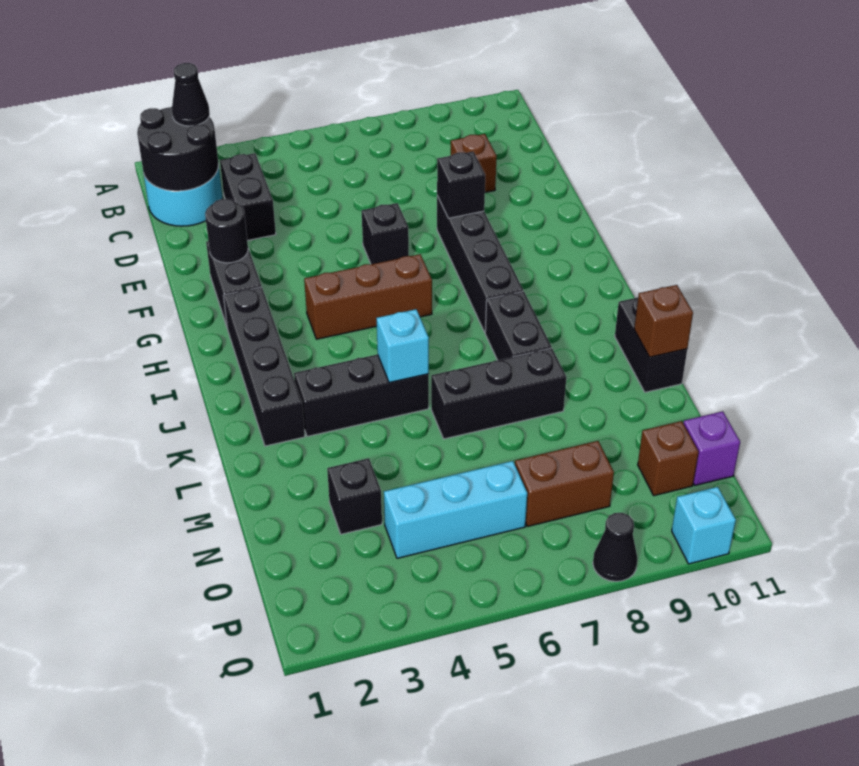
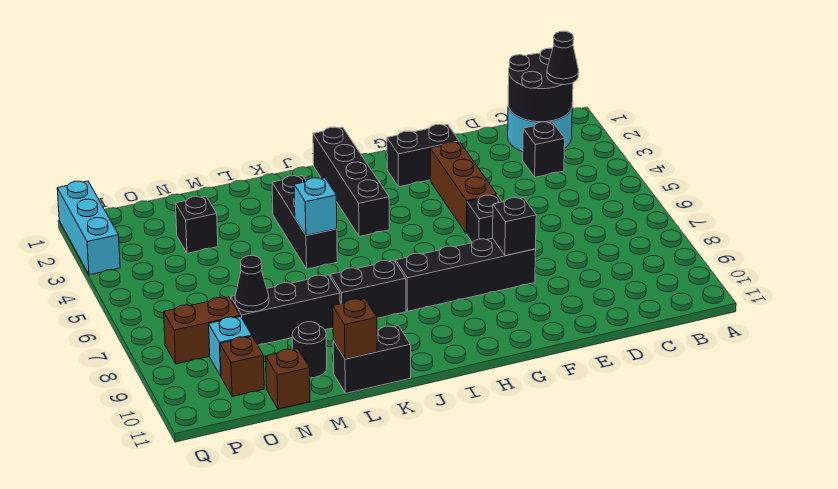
black brick C3:D3 level 1 -> black brick C3 level 1
brown brick D9 level 1 -> brown brick N11 level 1
black round brick F2 level 2 -> black round brick M10 level 1
black brick H2:K2 level 1 -> black brick I1:I4 level 1
brown brick H4:H6 level 1 -> brown brick F3:F5 level 1
black brick L6:L8 level 1 -> black brick L8:N8 level 1
cyan brick O4:O6 level 1 -> cyan brick Q1:Q3 level 1
brown brick O7:O8 level 1 -> brown brick O8:P8 level 1
purple brick O11 level 1 -> none
black cone Q8 level 1 -> black cone N8 level 2
cyan brick Q10 level 1 -> cyan brick O9 level 1

